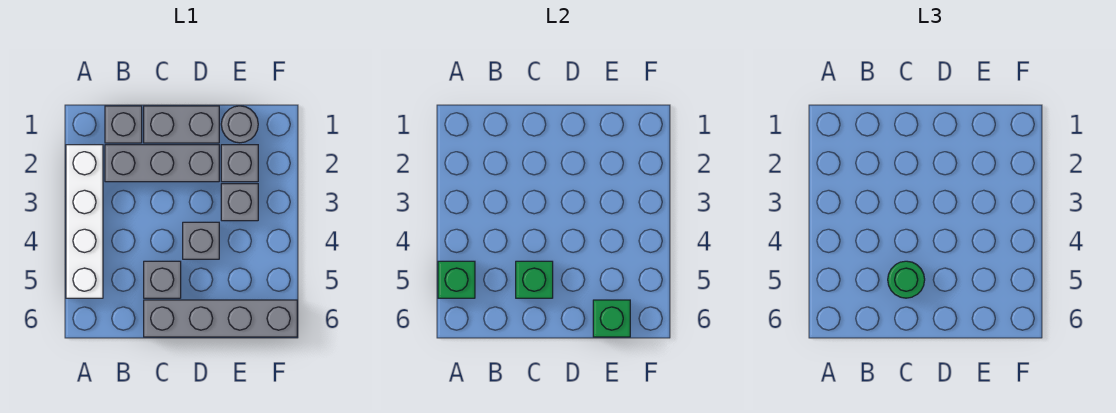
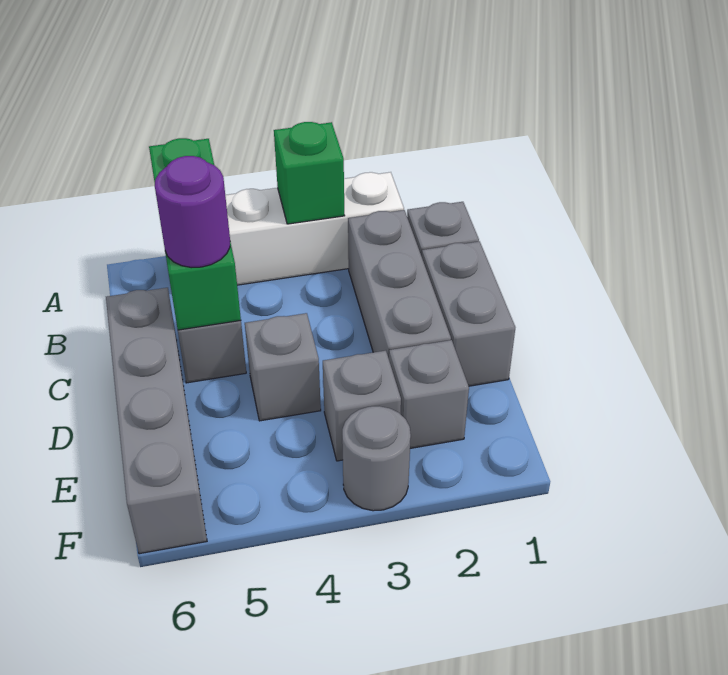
green round brick C5 level 3 -> purple round brick C5 level 3
grey round brick E1 level 1 -> grey round brick F3 level 1
green brick E6 level 2 -> green brick A3 level 2

